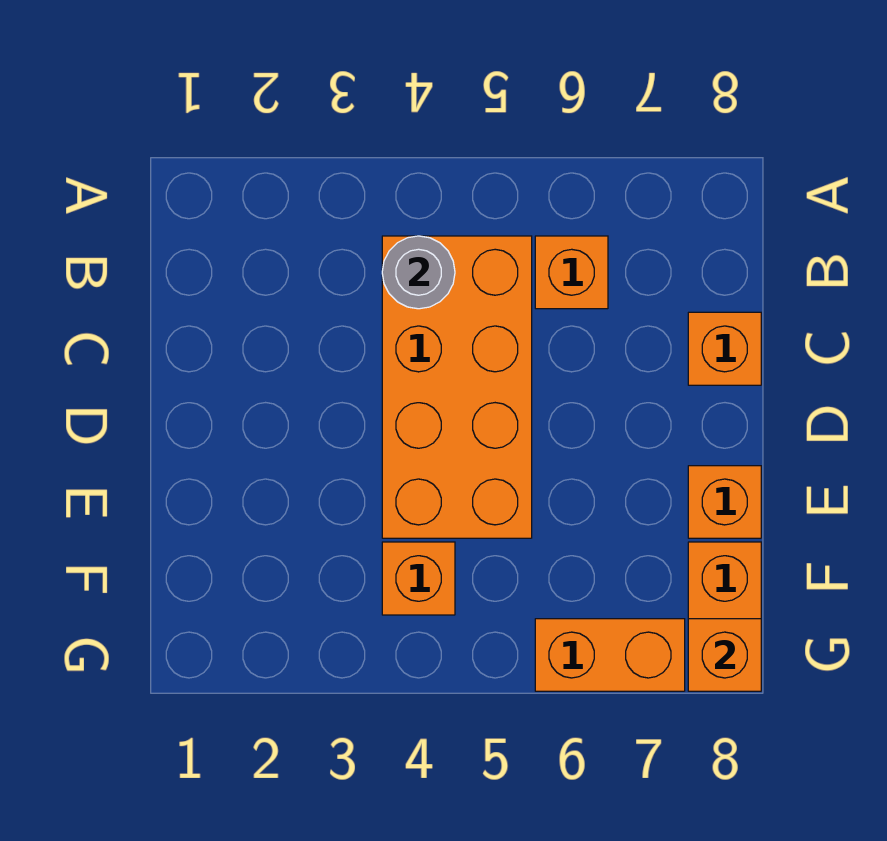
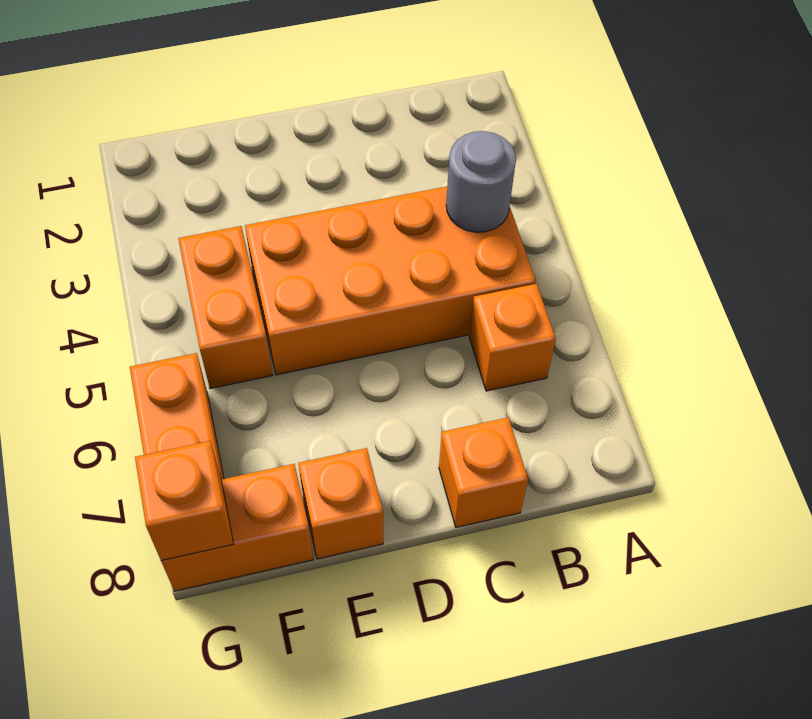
orange brick F4 level 1 -> orange brick F4:F5 level 1

